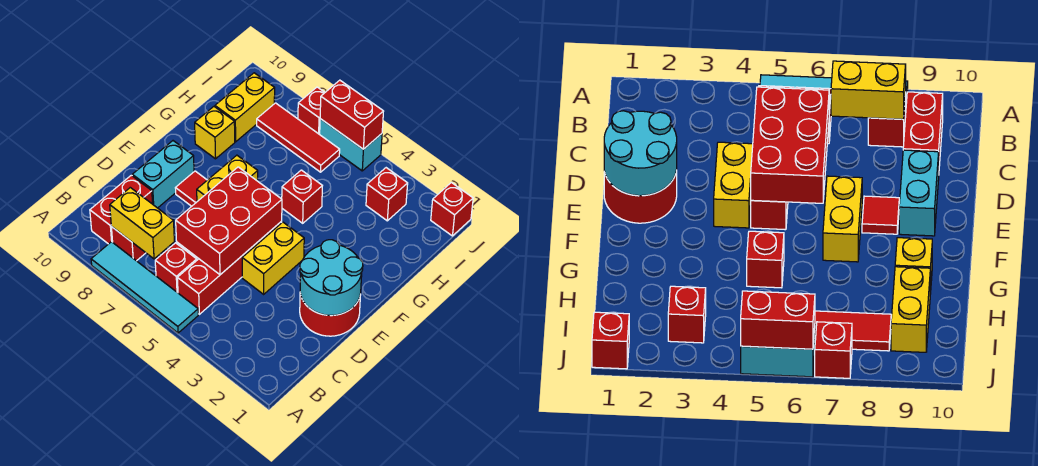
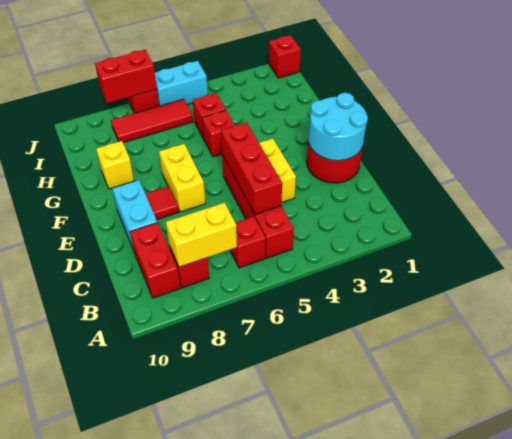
cyan tile A5:A8 level 1 -> none
red brick C5:E6 level 2 -> red brick C5:E5 level 2
yellow brick H9:I9 level 1 -> none
red brick I3 level 1 -> red brick H5 level 1
red brick J5:J6 level 2 -> red brick J7:J8 level 2

